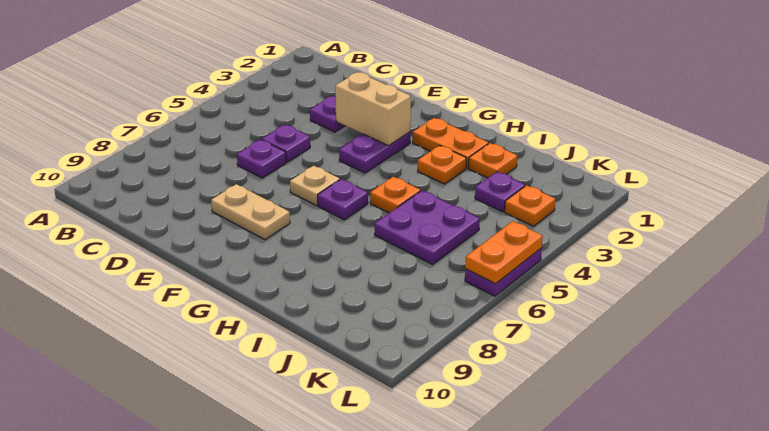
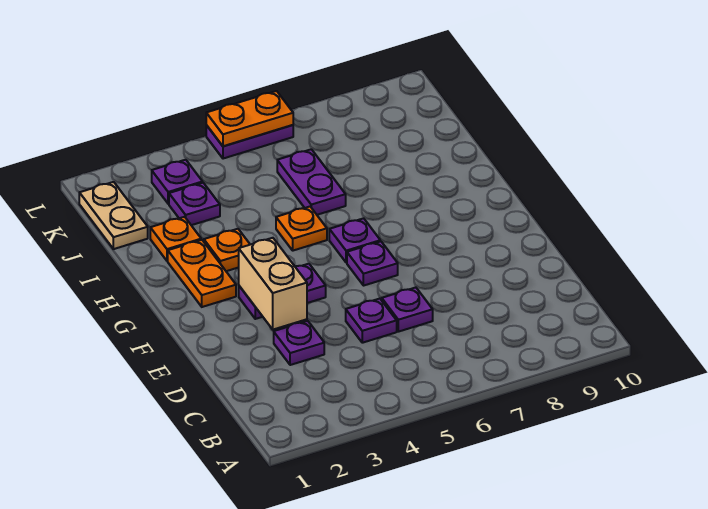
tan plate E8:F8 level 1 -> tan plate J1:K1 level 1
tan plate F6 level 1 -> purple plate F6 level 1
purple plate I5:J6 level 1 -> purple plate I6:J6 level 1
orange plate K3 level 1 -> purple plate K3 level 1

